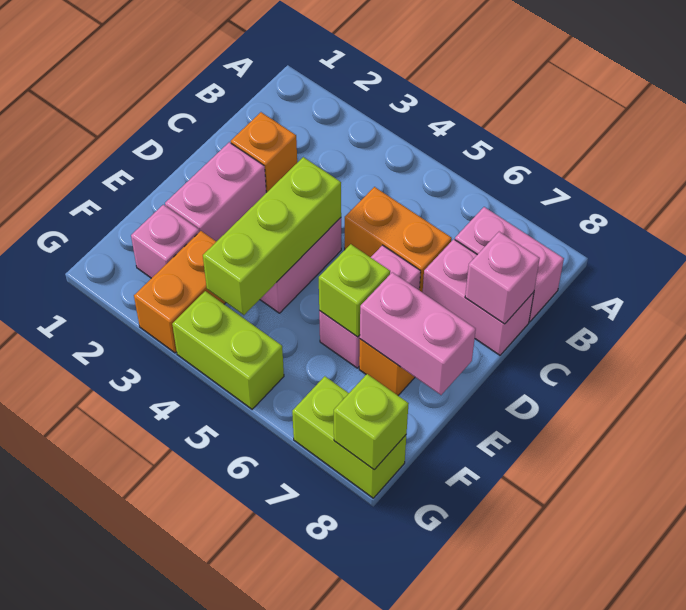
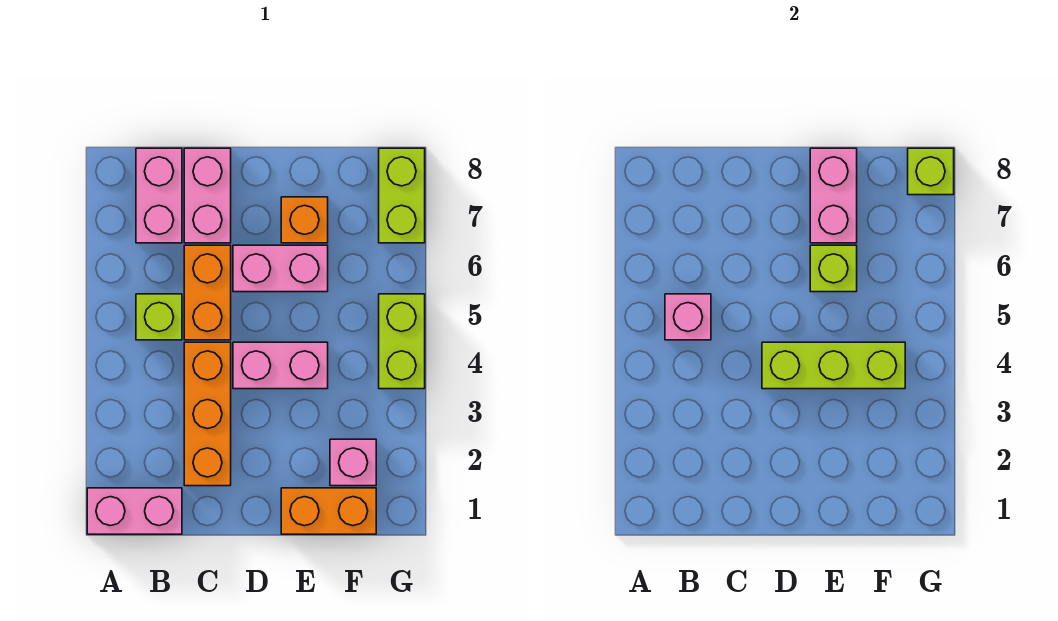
none -> lime brick B5 level 1
orange brick C2 level 1 -> orange brick C2:C4 level 1
pink brick C8 level 2 -> pink brick B5 level 2
pink brick D2:E2 level 1 -> pink brick A1:B1 level 1
orange brick F3:G3 level 1 -> orange brick E1:F1 level 1

